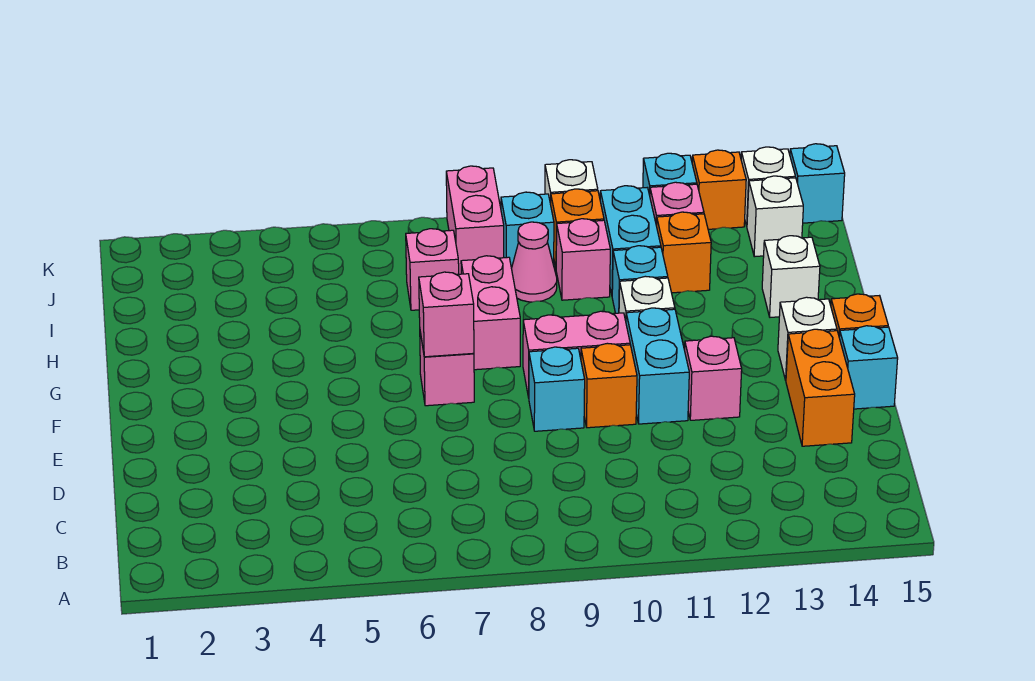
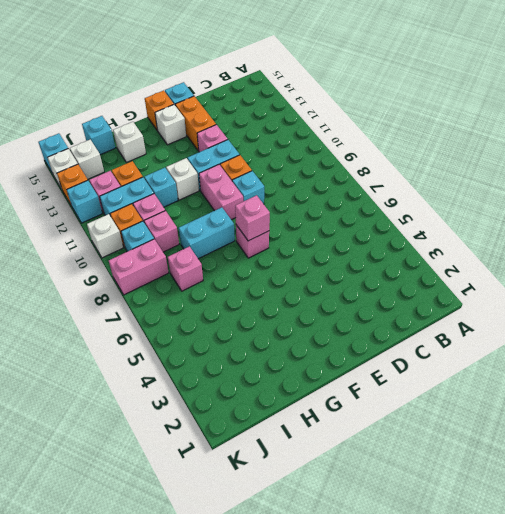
orange brick D14:E14 level 1 -> orange brick E13:E14 level 1
pink brick G8:H8 level 1 -> cyan brick G8:H8 level 1
pink cone I9 level 1 -> pink brick I9 level 1
none -> cyan brick I15 level 1

